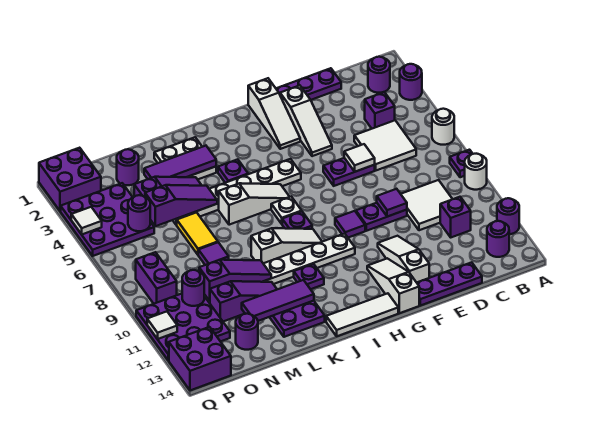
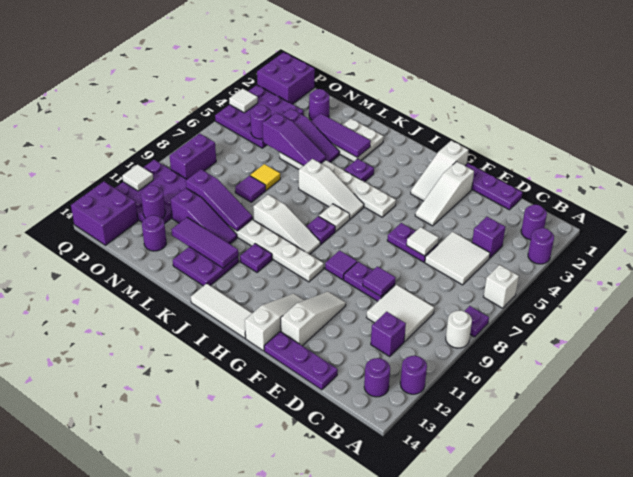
white round brick A6 level 1 -> white brick A6 level 1
yellow tile M6:M7 level 1 -> yellow tile M7 level 1
purple round brick O10 level 2 -> purple round brick O12 level 2

